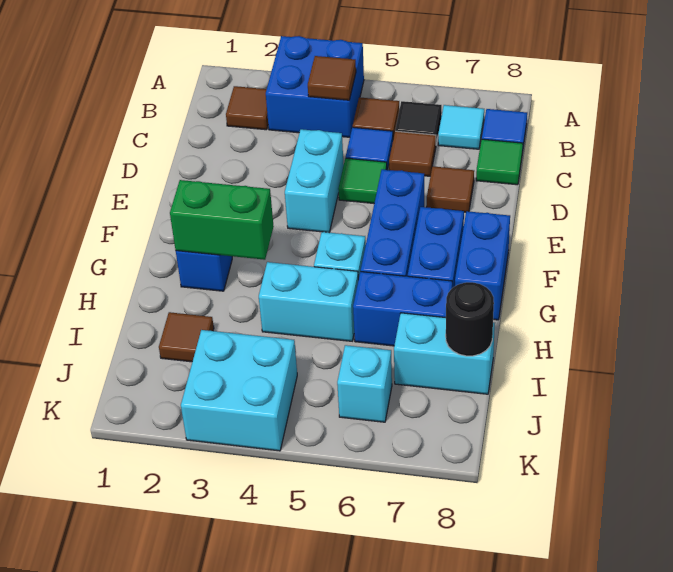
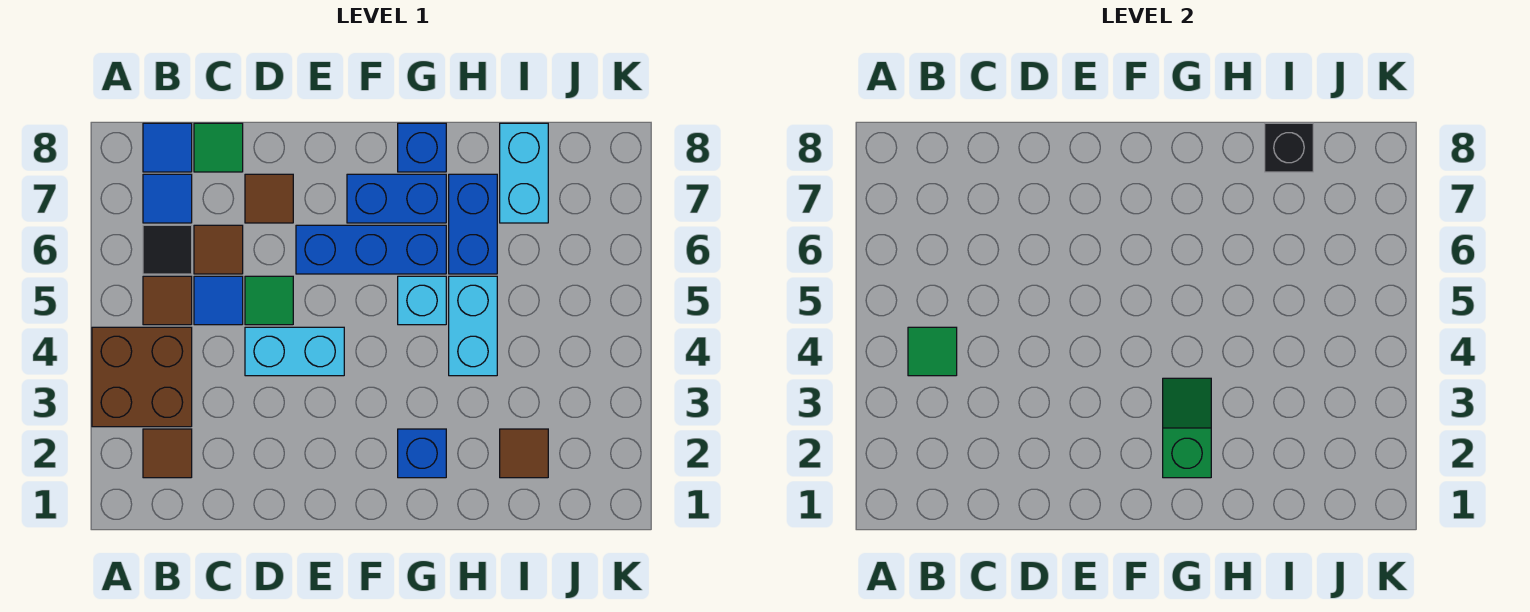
blue brick A3:B4 level 1 -> brown brick A3:B4 level 1
brown tile B4 level 2 -> green tile B4 level 2
cyan tile B7 level 1 -> blue tile B7 level 1
blue brick F8:G8 level 1 -> blue brick G8 level 1
green brick G2:G3 level 2 -> green slope G2:G3 level 2 top 2
black round brick I8 level 2 -> black brick I8 level 2
cyan brick J3:K4 level 1 -> none
cyan brick J6 level 1 -> none

